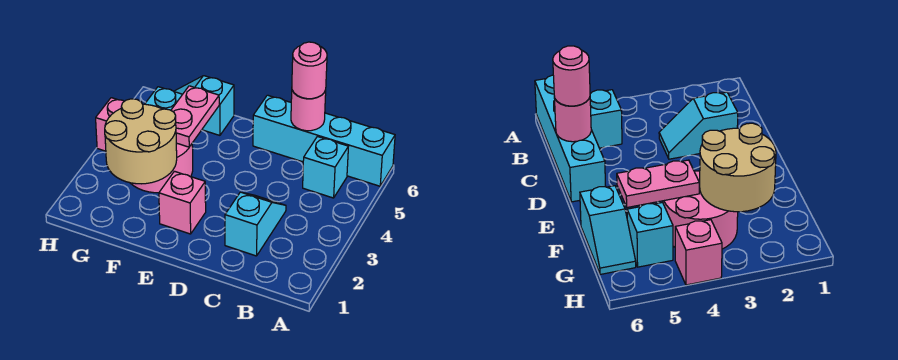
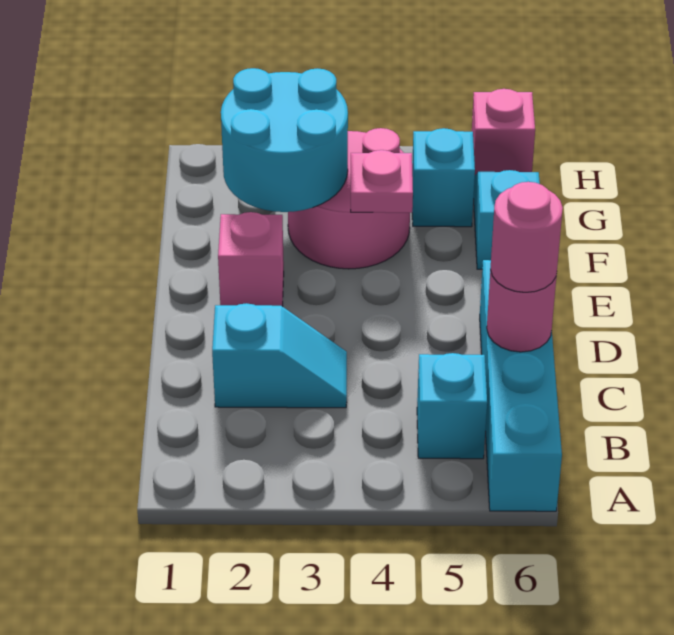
tan round brick F2:G3 level 2 -> cyan round brick F2:G3 level 2
pink plate F4:F5 level 2 -> pink plate F4 level 2
pink brick H4 level 1 -> pink brick H6 level 1

